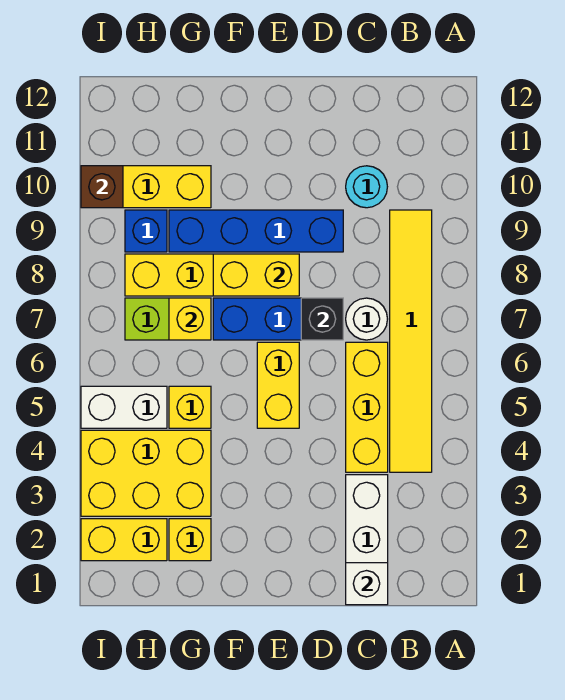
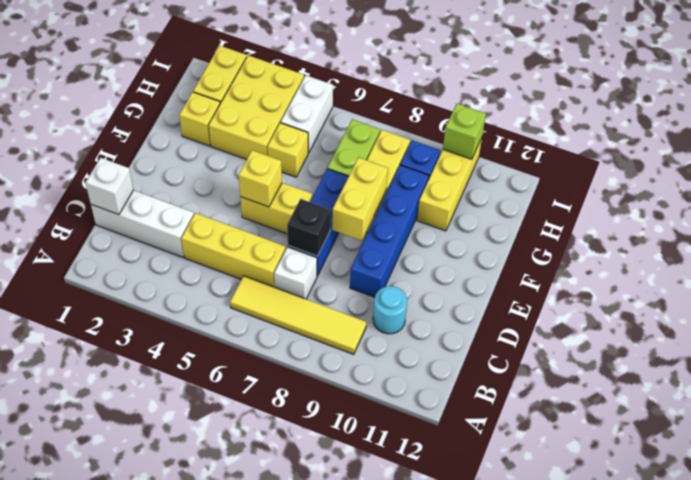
yellow tile B4:B9 level 1 -> yellow tile B6:B9 level 1
white round brick C7 level 1 -> white brick C7 level 1
yellow brick G7 level 2 -> yellow brick E5 level 2
brown brick I10 level 2 -> lime brick I10 level 2

